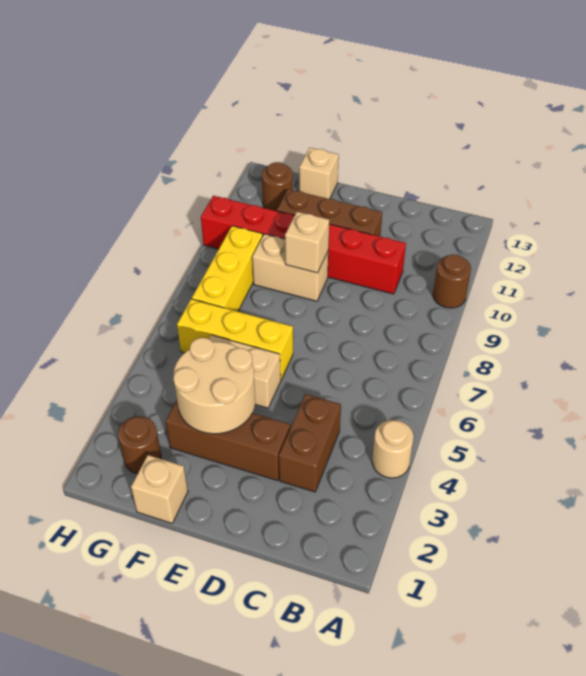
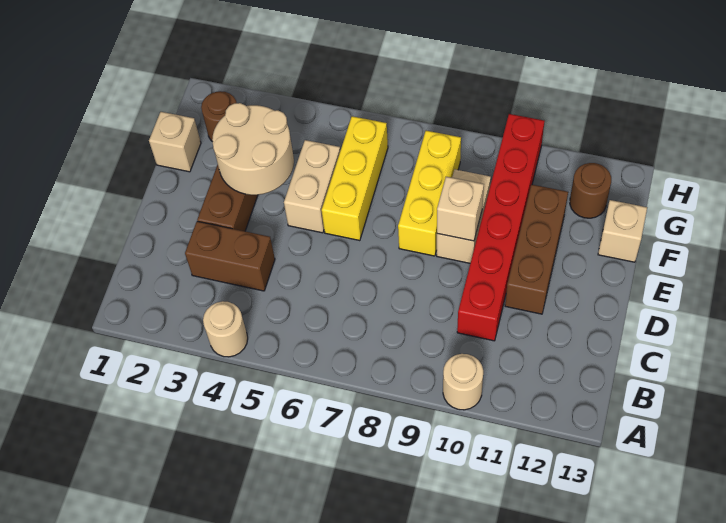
brown round brick A10 level 1 -> tan round brick A10 level 1
yellow brick G7:G9 level 1 -> yellow brick E8:G8 level 1

